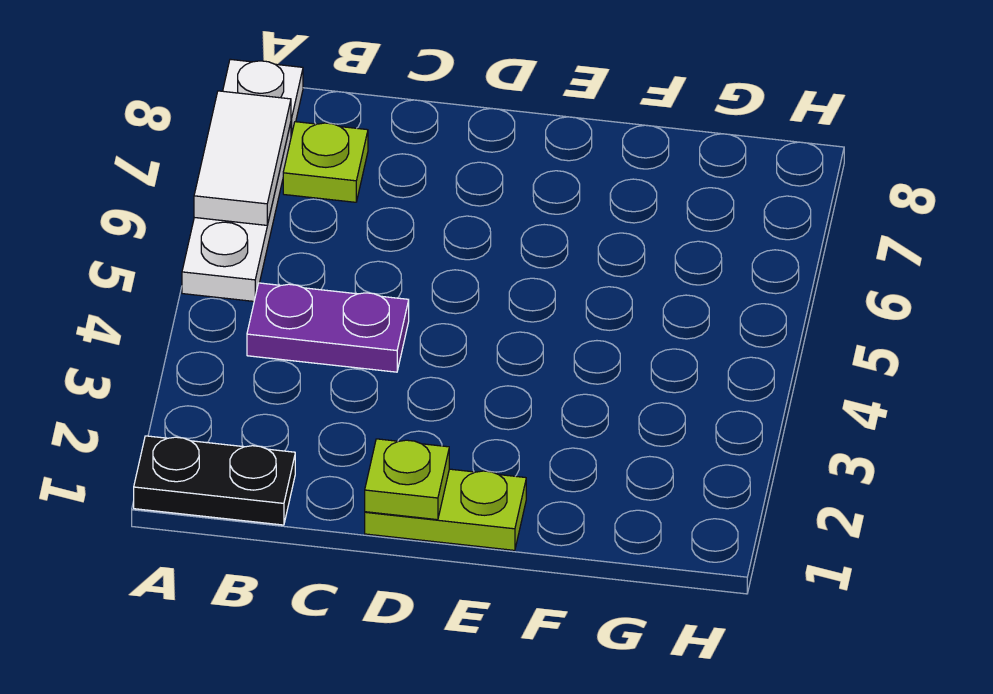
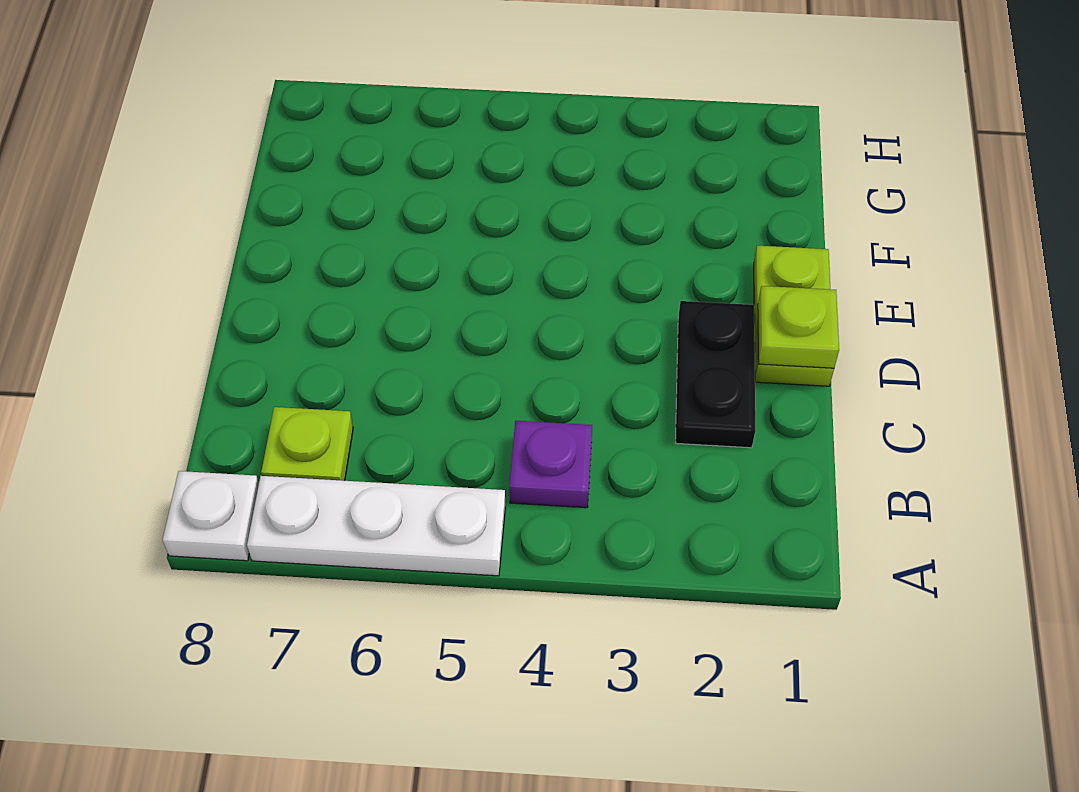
black plate A1:B1 level 1 -> black plate C2:D2 level 1
white tile A6:A7 level 2 -> none
purple plate B4:C4 level 1 -> purple plate B4 level 1

